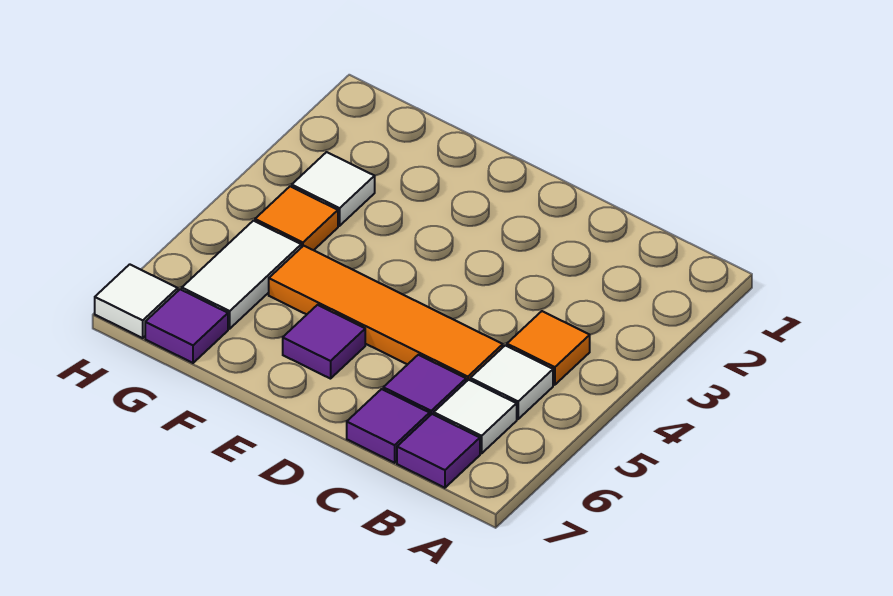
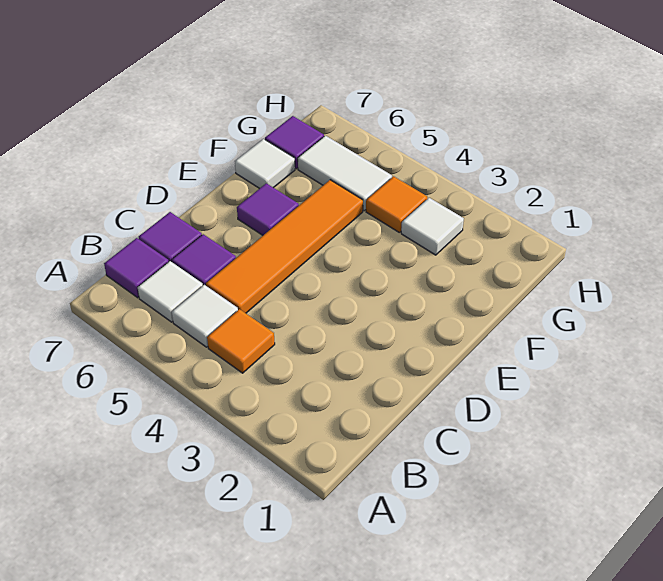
white tile H7 level 1 -> white tile F7 level 1

